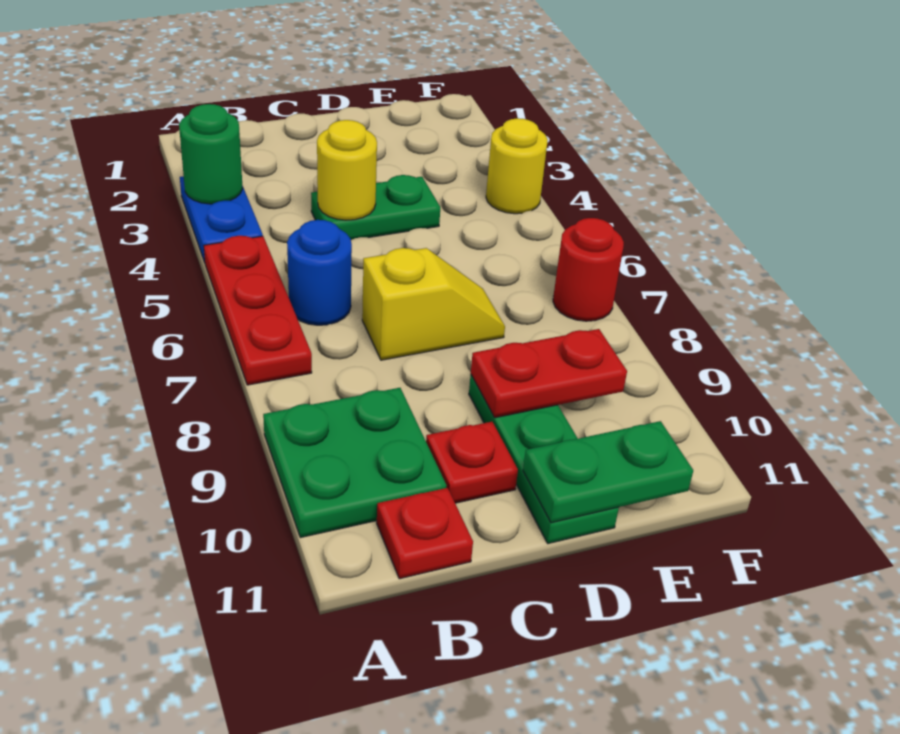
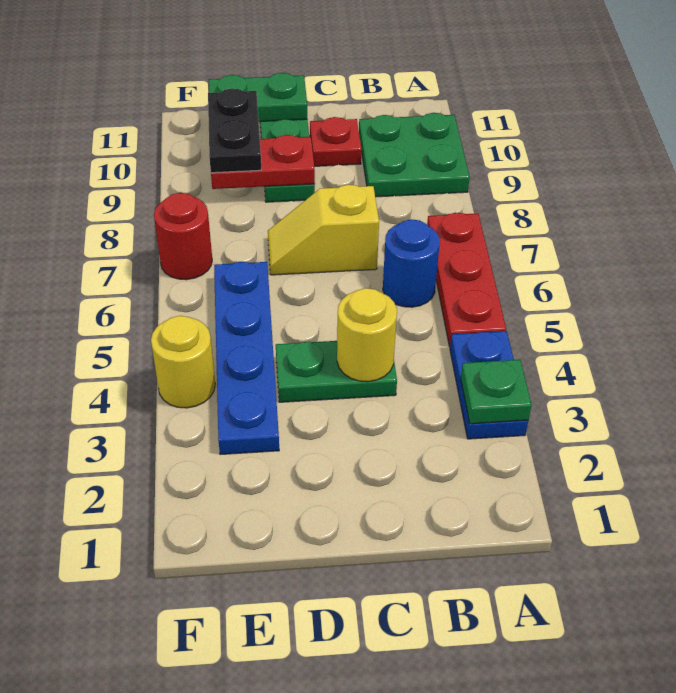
green round brick A3 level 2 -> green plate A3 level 2
red plate B11 level 1 -> none
none -> blue plate E3:E6 level 1
none -> black plate E9:E10 level 3

